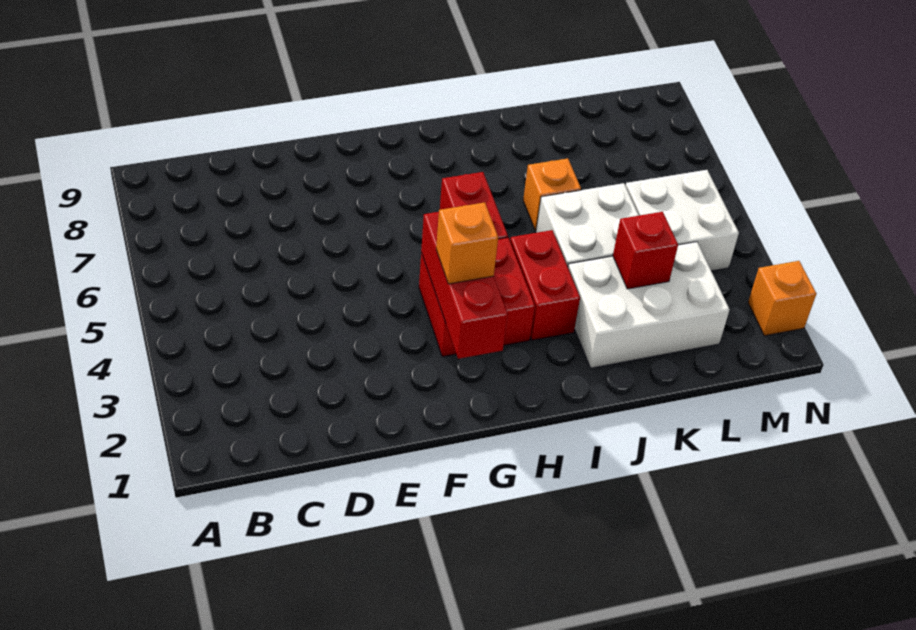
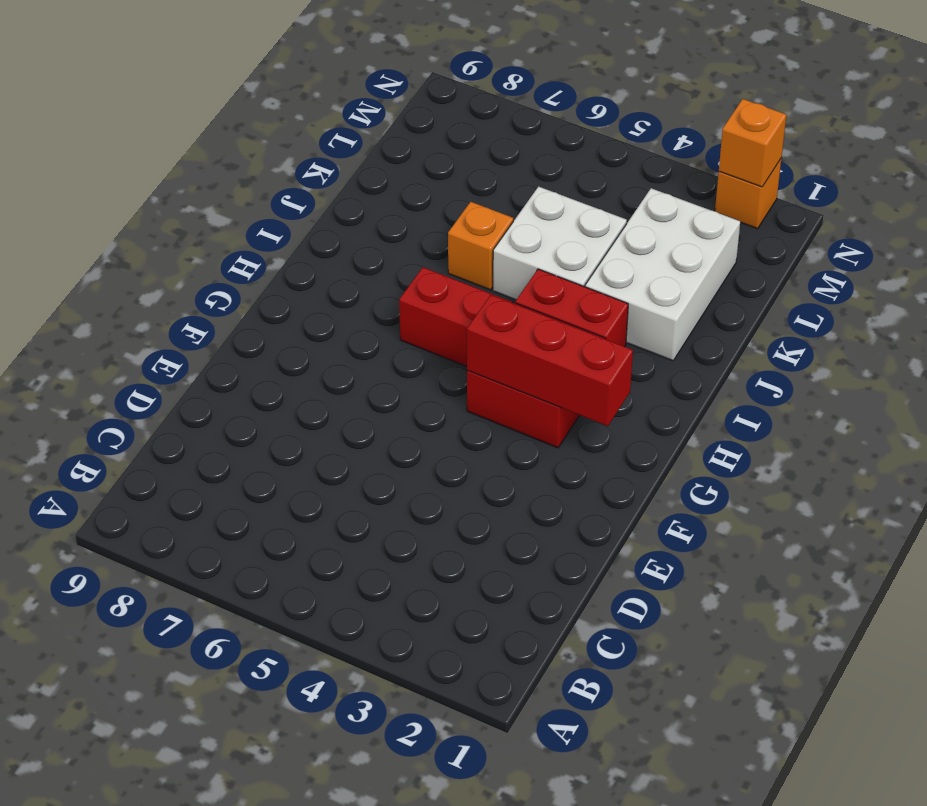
orange brick G3 level 3 -> orange brick N2 level 2
red brick K3 level 2 -> none
white brick L4:M5 level 1 -> none

